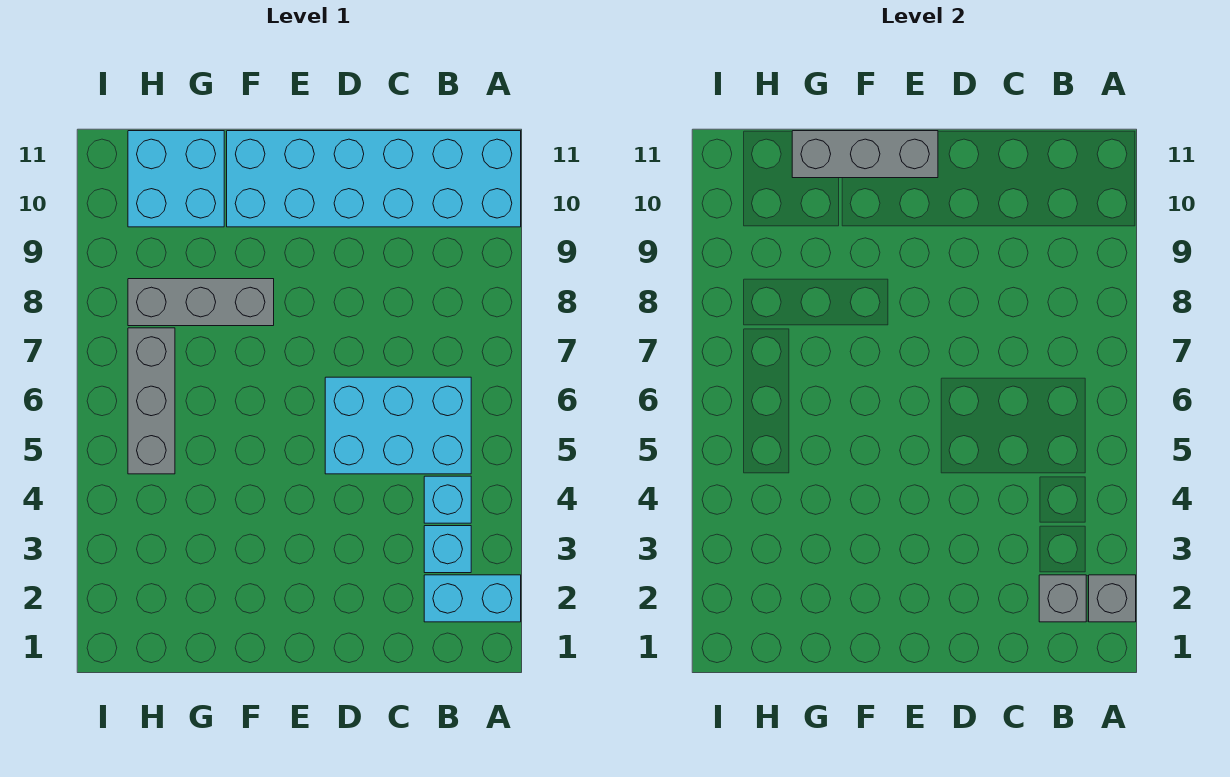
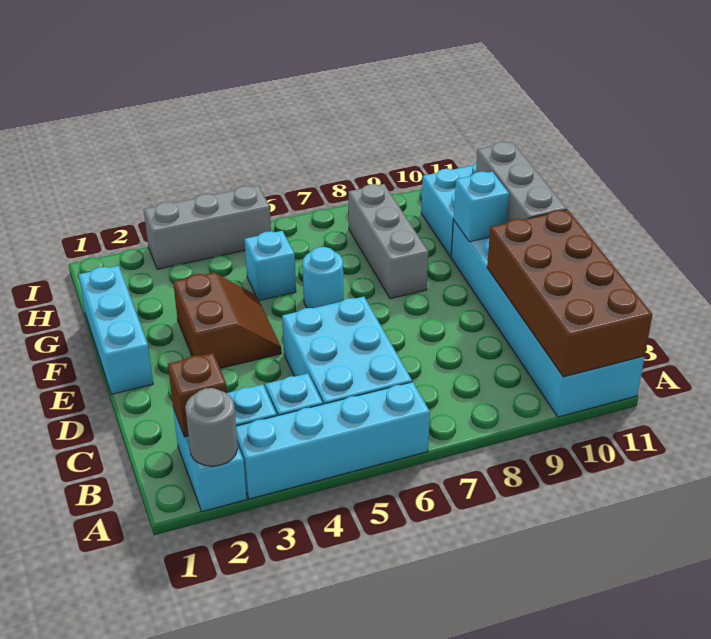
grey brick A2 level 2 -> grey round brick A2 level 2
none -> cyan brick A3:A6 level 1
none -> brown brick A10:D11 level 2
grey brick B2 level 2 -> brown brick B2 level 2
none -> cyan brick E1:G1 level 1
none -> brown slope E3:F4 level 1 top 3
none -> cyan round brick F6 level 1
none -> cyan brick F10 level 2
none -> cyan brick G5 level 1
grey brick H5:H7 level 1 -> grey brick I3:I5 level 1

